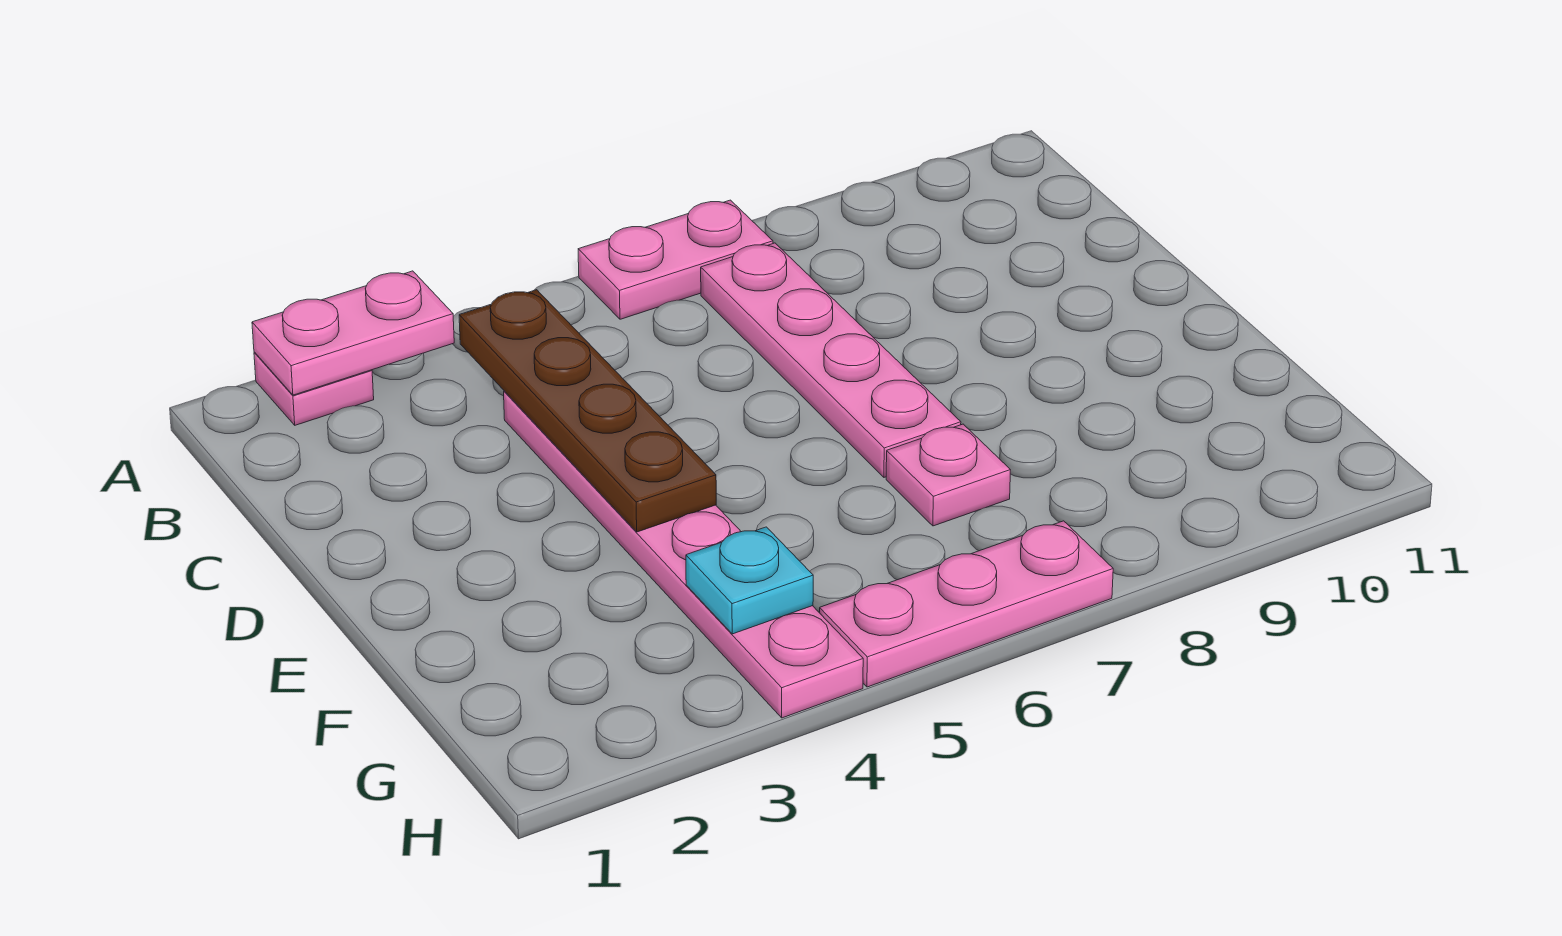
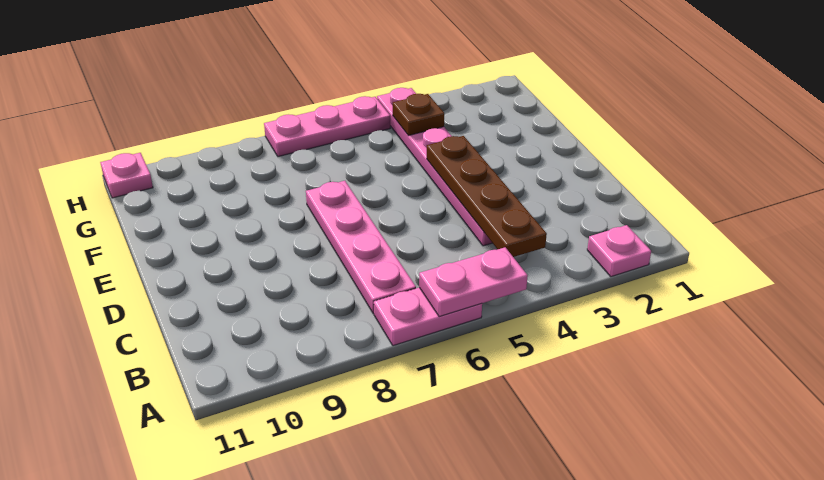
pink plate A2:A3 level 2 -> pink plate A5:A6 level 2
pink plate F7 level 1 -> pink plate H11 level 1
cyan plate G4 level 2 -> brown plate G4 level 2

